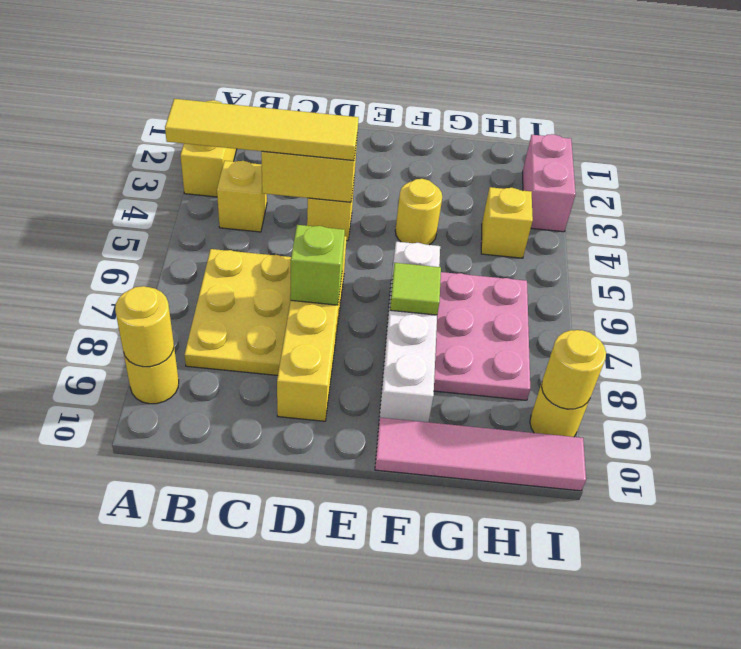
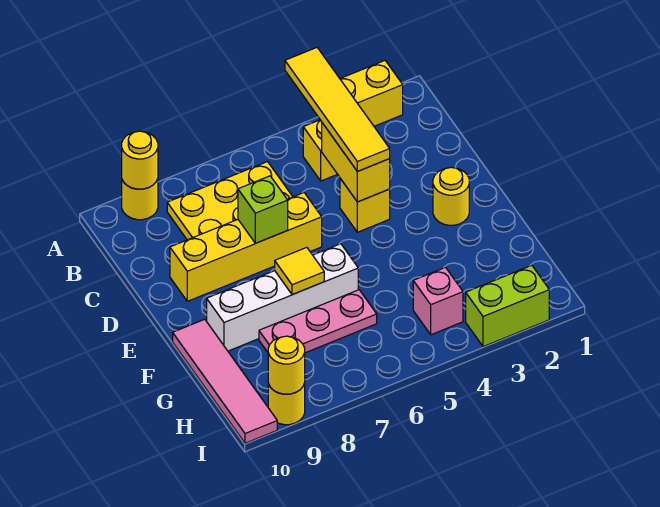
yellow round brick F4 level 1 -> yellow round brick E2 level 1
lime tile F7 level 2 -> yellow tile F7 level 2
pink plate G6:H8 level 1 -> pink plate G6:G8 level 1
yellow brick H4 level 1 -> pink brick H4 level 1
pink brick I2:I3 level 1 -> lime brick I2:I3 level 1

